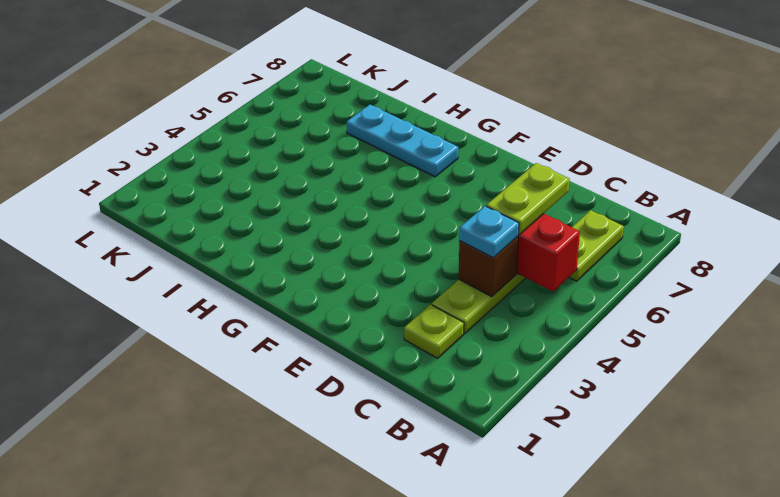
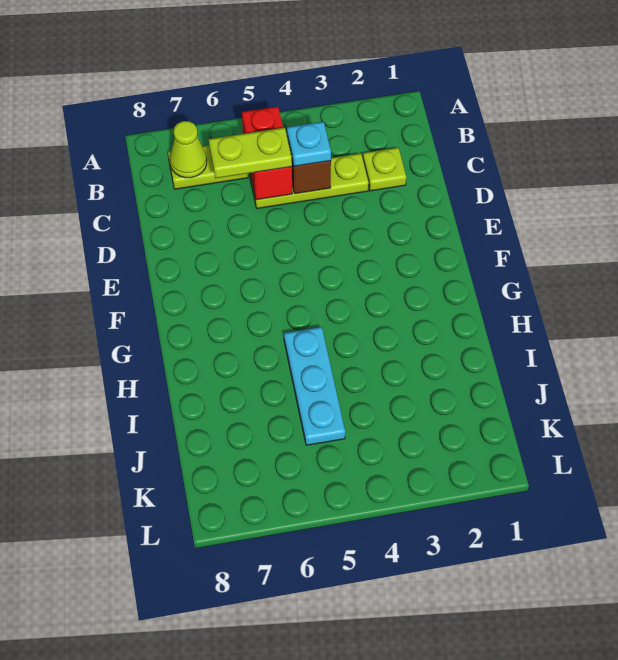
none -> lime cone B7 level 2
cyan plate G7:I7 level 1 -> cyan plate H5:J5 level 1

